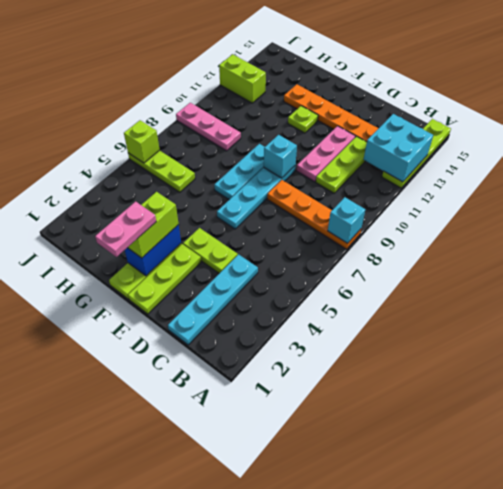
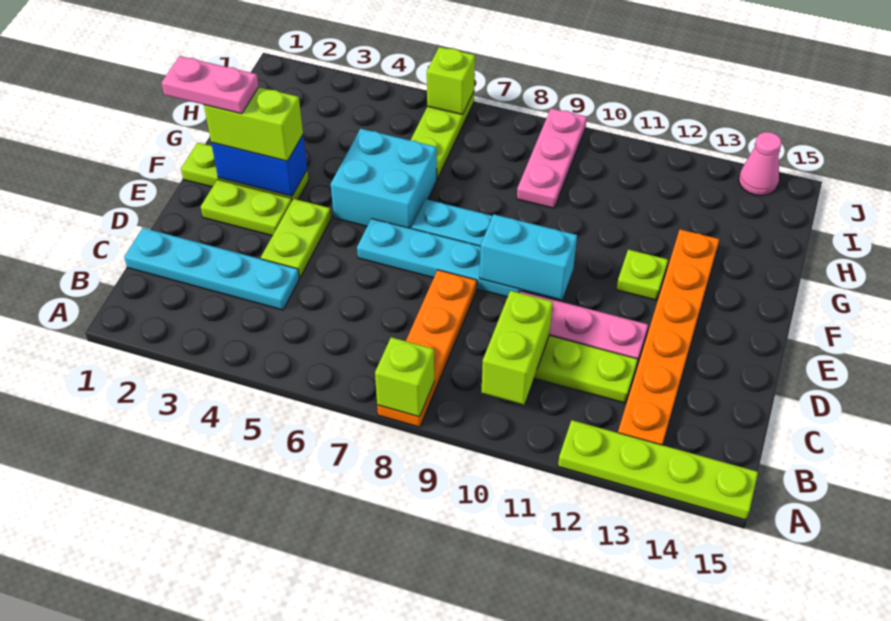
cyan brick A8 level 2 -> lime brick A8 level 2
cyan brick A12:B13 level 2 -> cyan brick F5:G6 level 1
lime plate E1:E3 level 1 -> lime plate E2:E3 level 1
cyan brick E9 level 2 -> cyan brick E9:E10 level 2
lime brick I12:J12 level 1 -> lime brick B10:C10 level 2
none -> pink cone J14 level 1

